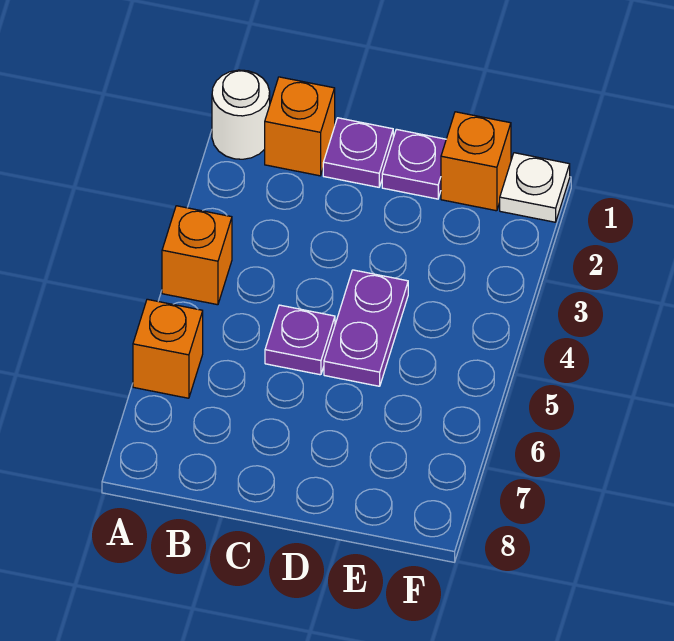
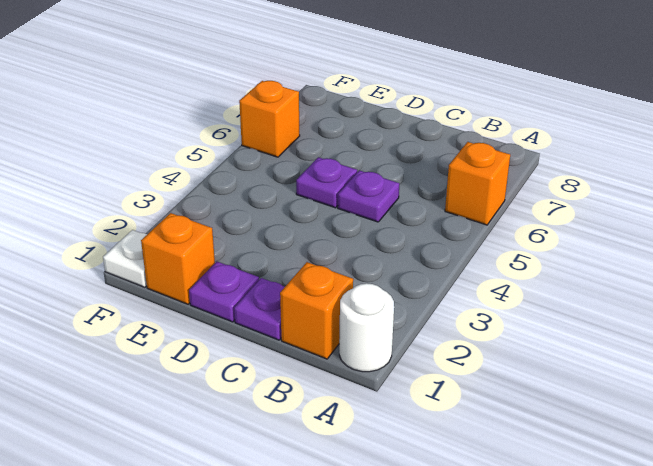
orange brick A4 level 1 -> orange brick F6 level 1
purple plate D4:D5 level 1 -> purple plate D5 level 1

